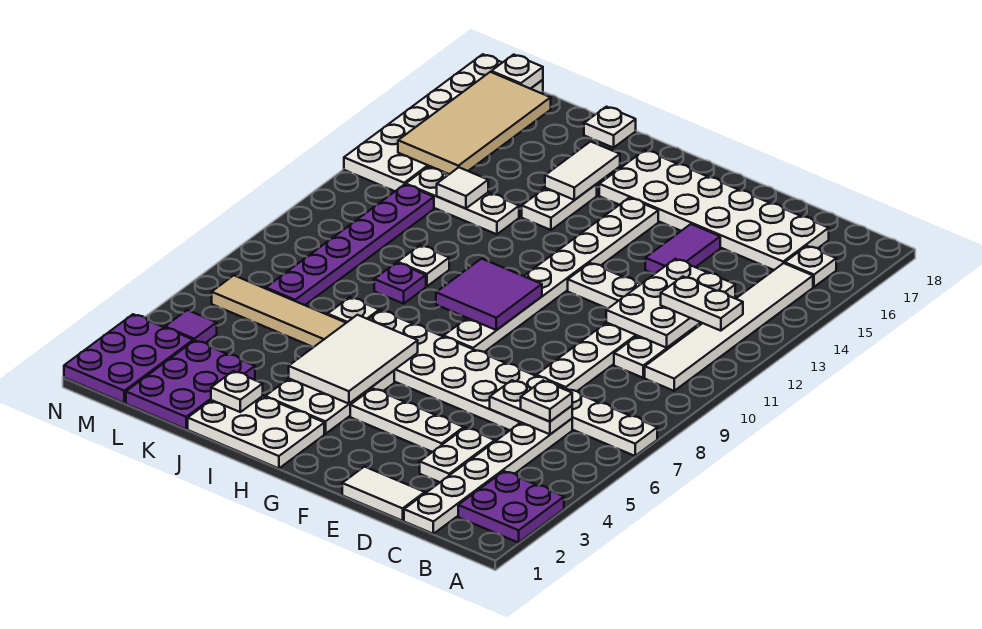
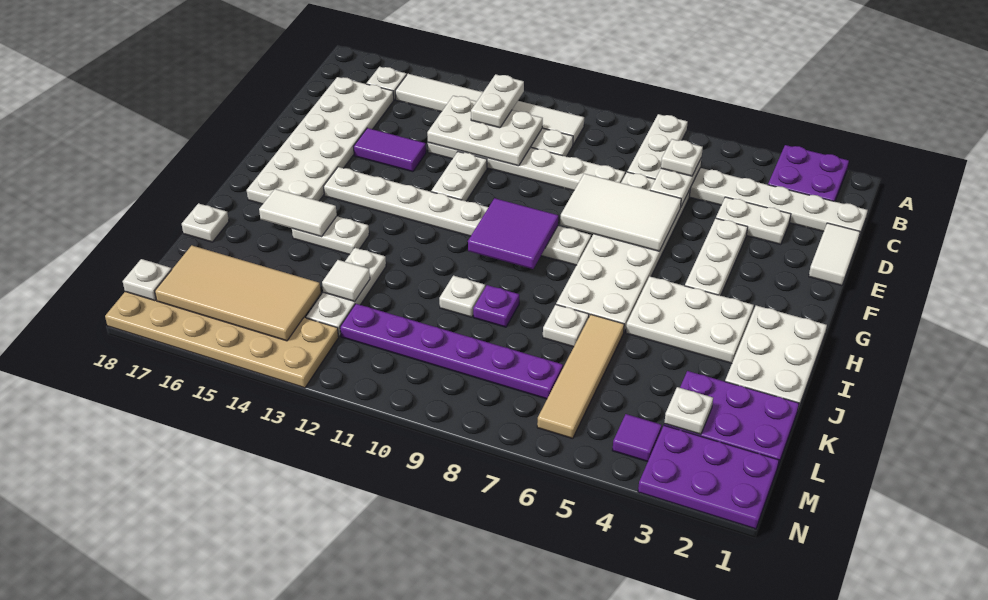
white tile H4:I6 level 2 -> white tile E6:F8 level 2
white plate J2 level 2 -> white plate L3 level 2
white plate M13:N18 level 1 -> tan plate M13:N18 level 1

